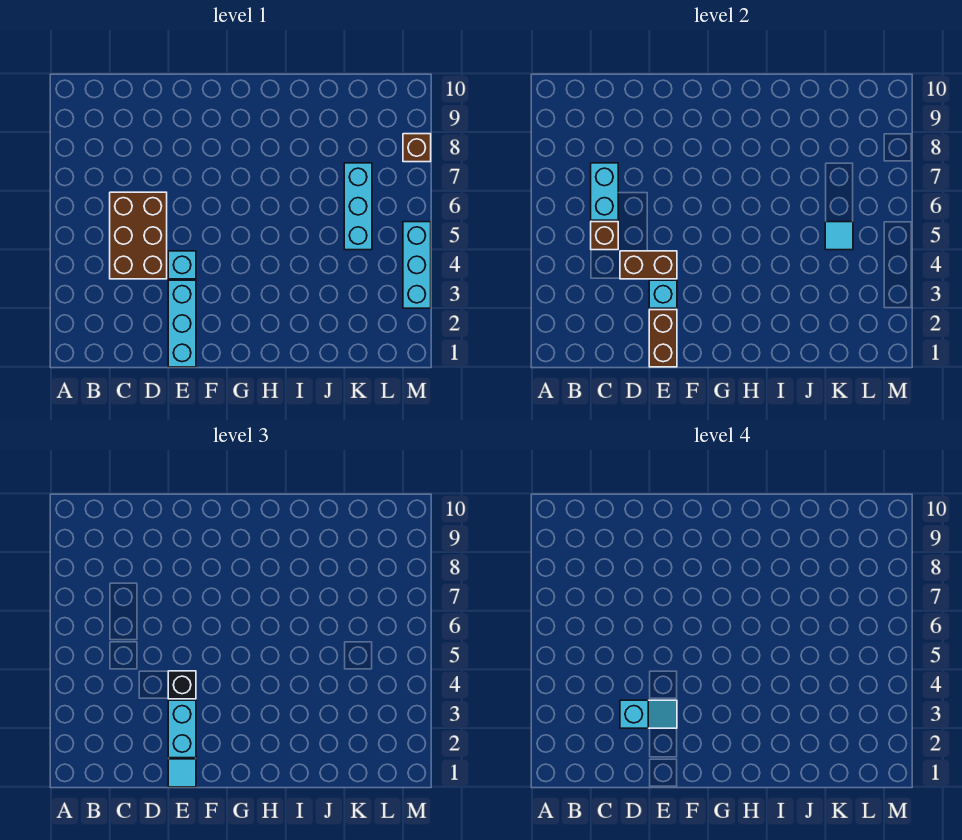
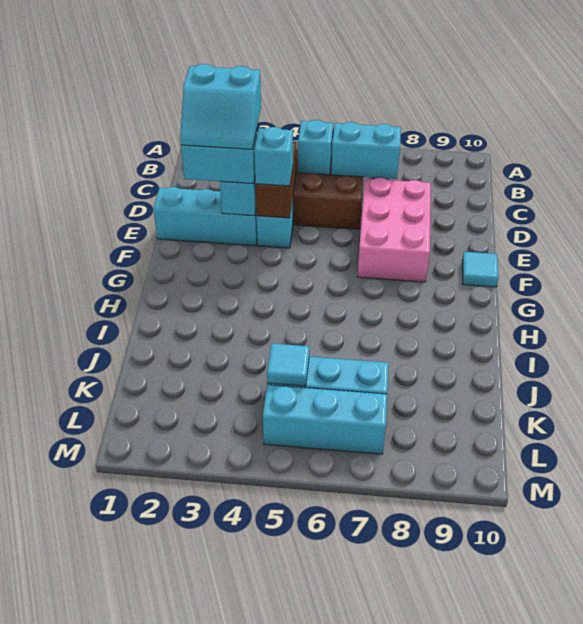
brown brick C5 level 2 -> cyan brick C5 level 2
cyan slope D3:E3 level 4 top D -> cyan slope D2:E3 level 4 top D
none -> pink brick D7:F8 level 1
brown brick E1:E2 level 2 -> none
cyan tile E1 level 3 -> cyan tile F10 level 1
black brick E4 level 3 -> cyan brick E4 level 3
cyan brick M3:M5 level 1 -> cyan brick L5:L7 level 1
brown brick M8 level 1 -> none

